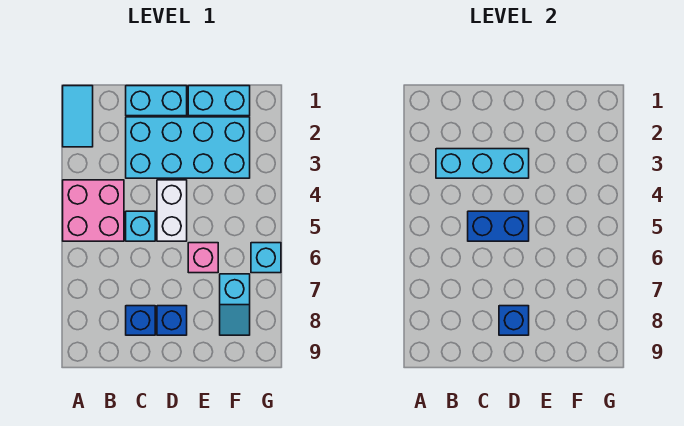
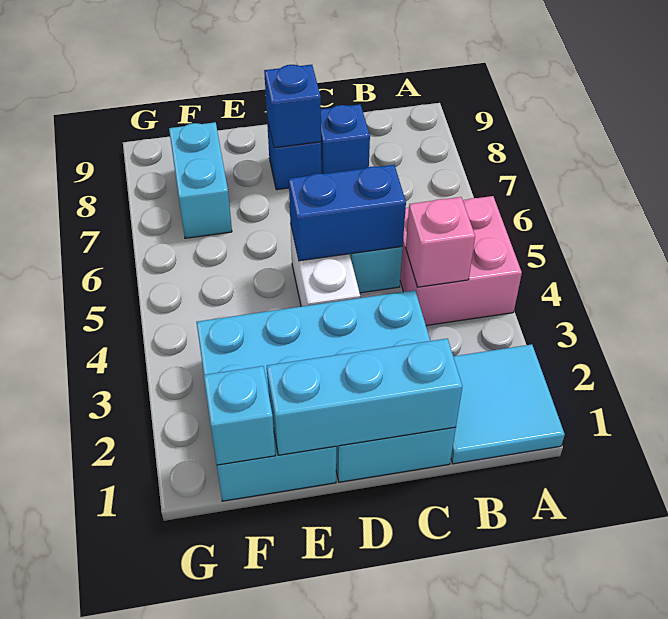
cyan tile A1:A2 level 1 -> cyan tile A1:B2 level 1
cyan brick B3:D3 level 2 -> cyan brick C1:E1 level 2
pink brick E6 level 1 -> pink brick B4 level 2
cyan slope F7:F8 level 1 top 7 -> cyan brick F7:F8 level 1
cyan brick G6 level 1 -> cyan brick F1 level 2

